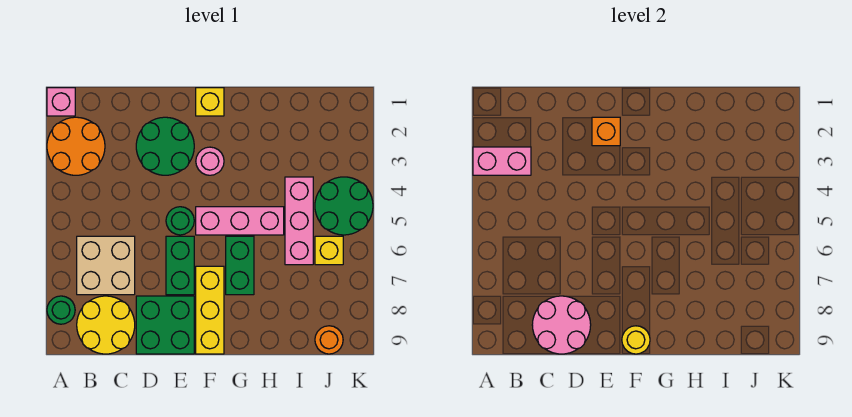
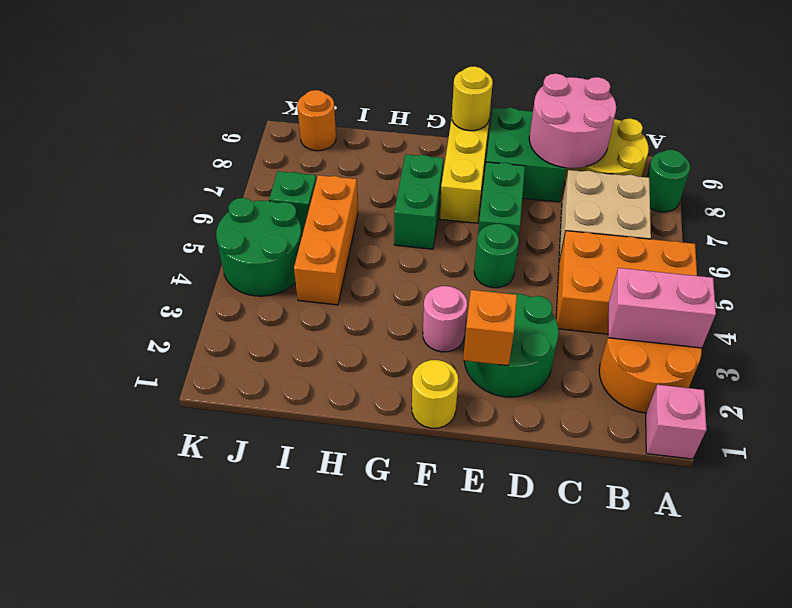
none -> orange brick A4:C5 level 1
yellow brick F1 level 1 -> yellow round brick F1 level 1
pink brick F5:H5 level 1 -> none
pink brick I4:I6 level 1 -> orange brick I4:I6 level 1
yellow brick J6 level 1 -> green brick J6 level 1

